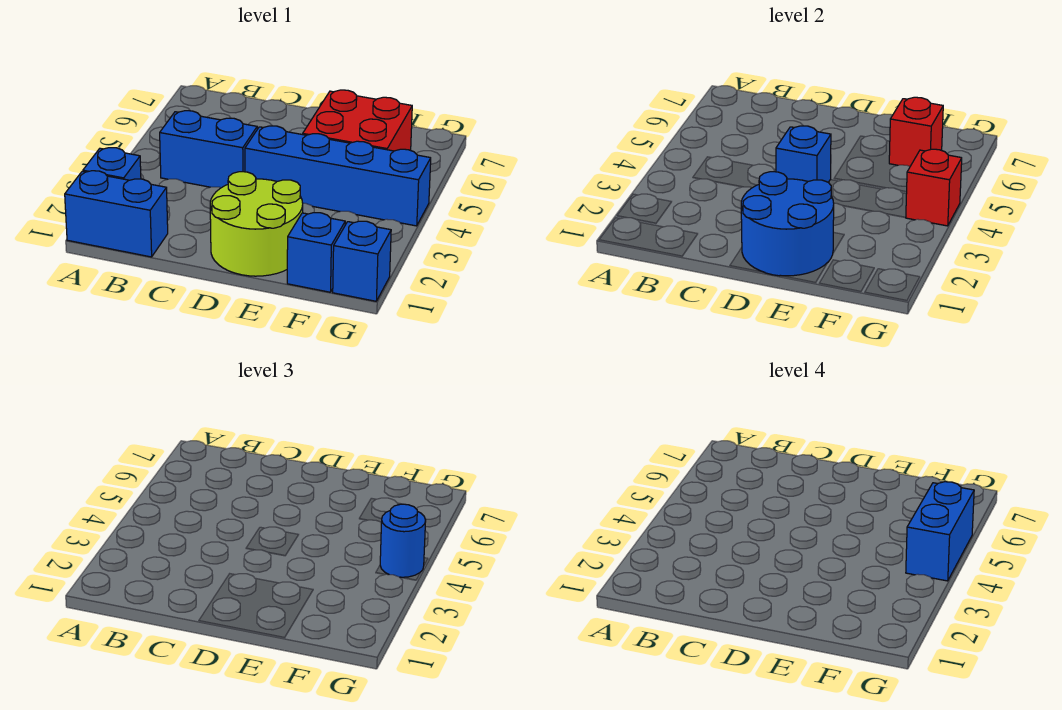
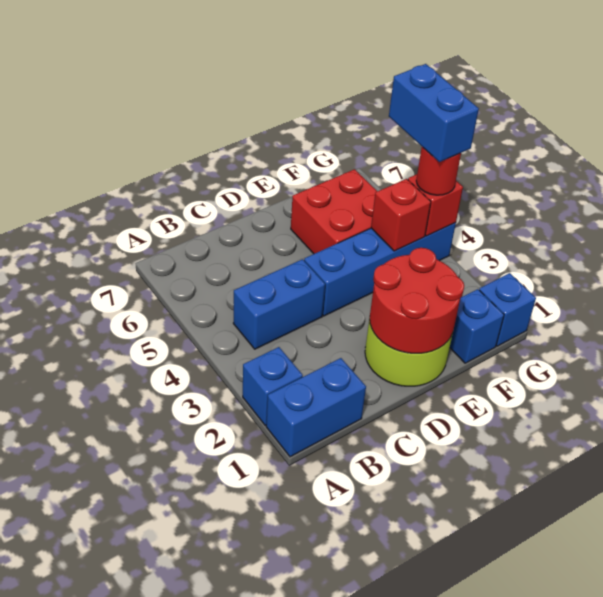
blue round brick D1:E2 level 2 -> red round brick D1:E2 level 2
blue brick D4 level 2 -> none
red brick F6 level 2 -> red brick F4 level 2
blue round brick G4 level 3 -> red round brick G4 level 3

